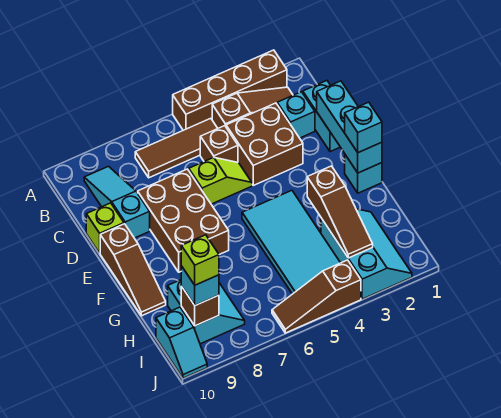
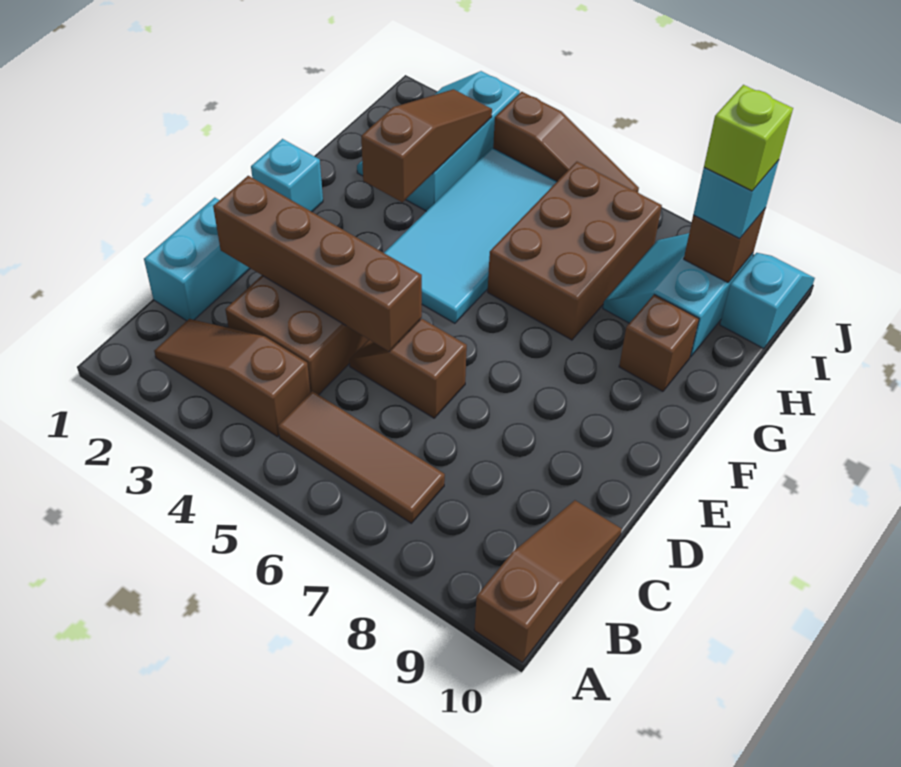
brown brick A2:A5 level 1 -> brown brick D2:D5 level 2
cyan slope B9:D9 level 1 top D -> none
cyan brick C2 level 1 -> none
brown brick C5 level 1 -> brown brick G9 level 1
cyan brick D1:F1 level 2 -> none
lime slope D5:D6 level 1 top 6 -> brown slope D5:D6 level 1 top 6
brown brick D7:F8 level 1 -> brown brick G6:I7 level 1
lime brick D10 level 1 -> none
brown slope E10:G10 level 1 top E -> brown slope A10:C10 level 1 top A
cyan brick F1 level 3 -> none

